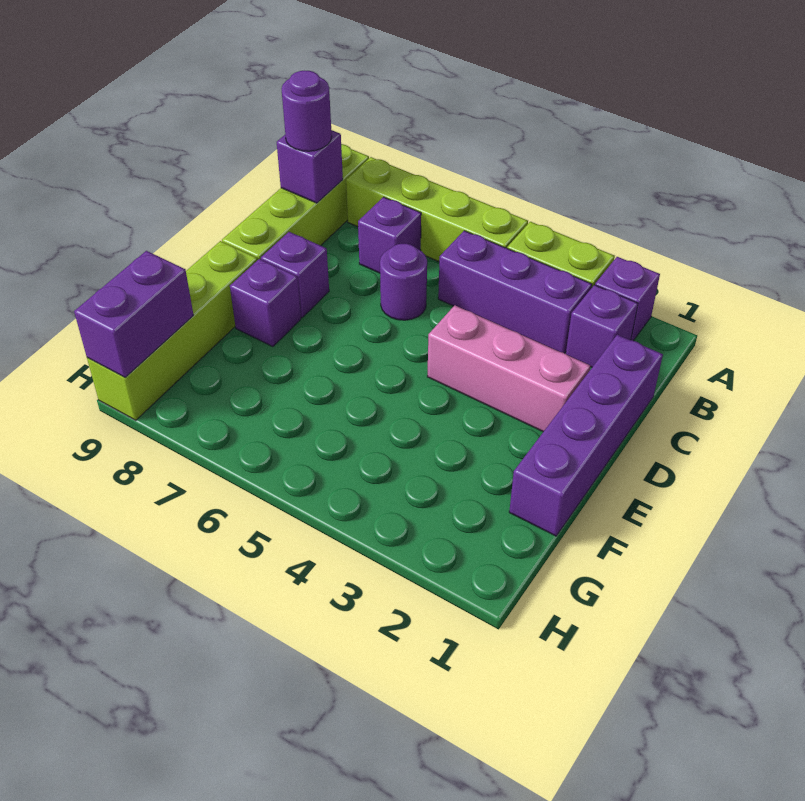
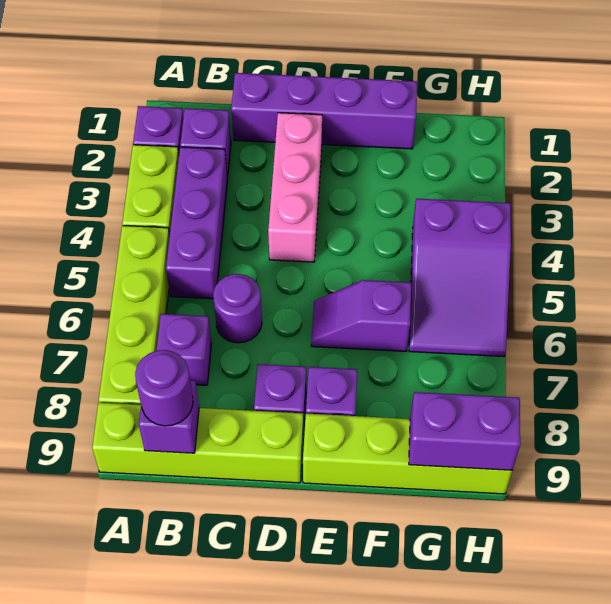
none -> purple slope E6:F6 level 1 top F
none -> purple slope G4:H6 level 1 top 4

